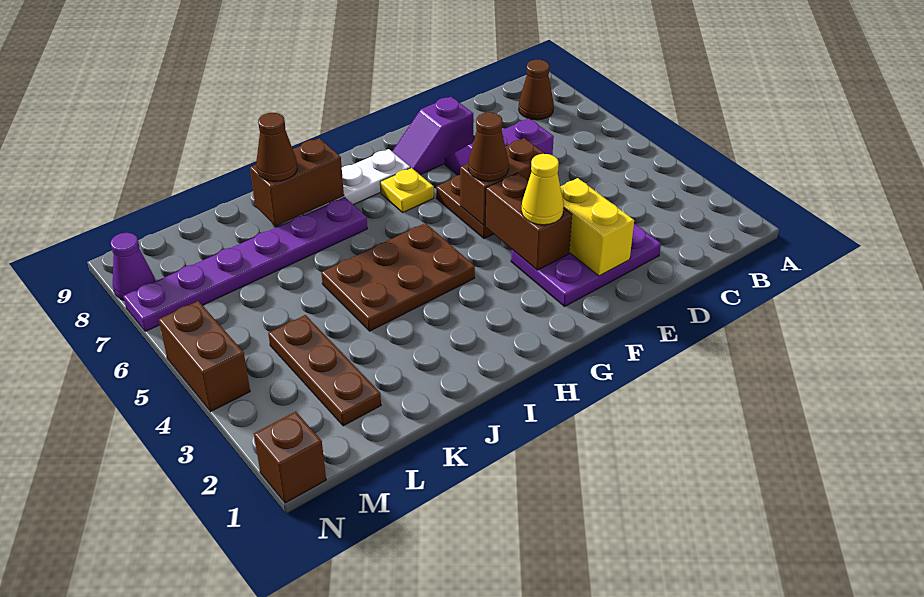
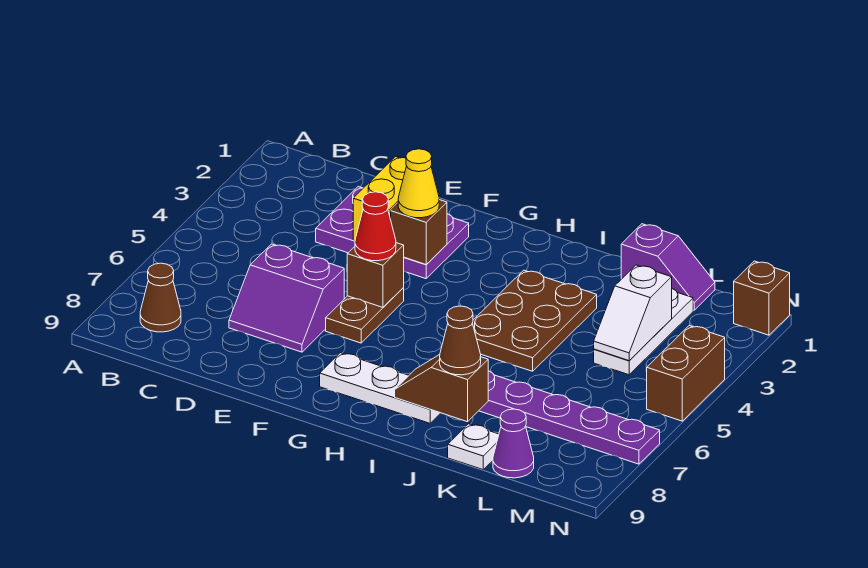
brown brick E5:F5 level 2 -> brown brick F5 level 2
purple slope E8:F8 level 1 top E -> purple slope K1:L1 level 1 top K
brown brick F3:F4 level 2 -> brown brick F3 level 2
brown cone F5 level 3 -> red cone F5 level 3
yellow plate G7 level 1 -> none
brown plate H4:J5 level 1 -> brown plate I3:J5 level 1
brown brick I8:J8 level 2 -> brown slope I8:J8 level 2 top J
none -> white plate K9 level 1
brown plate L2:L4 level 1 -> white plate L2:L4 level 1
none -> white slope L3:L4 level 2 top 3
purple cone N8 level 1 -> purple cone L9 level 1

